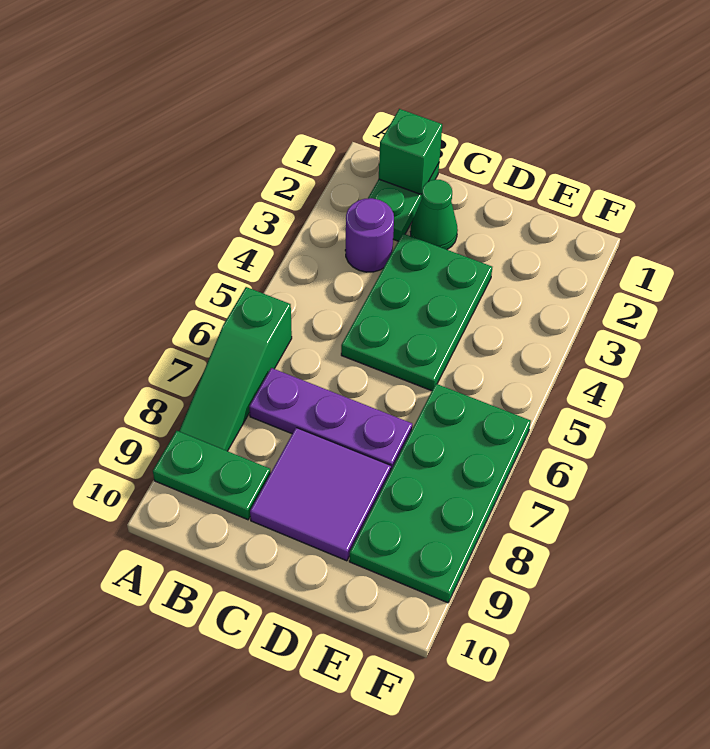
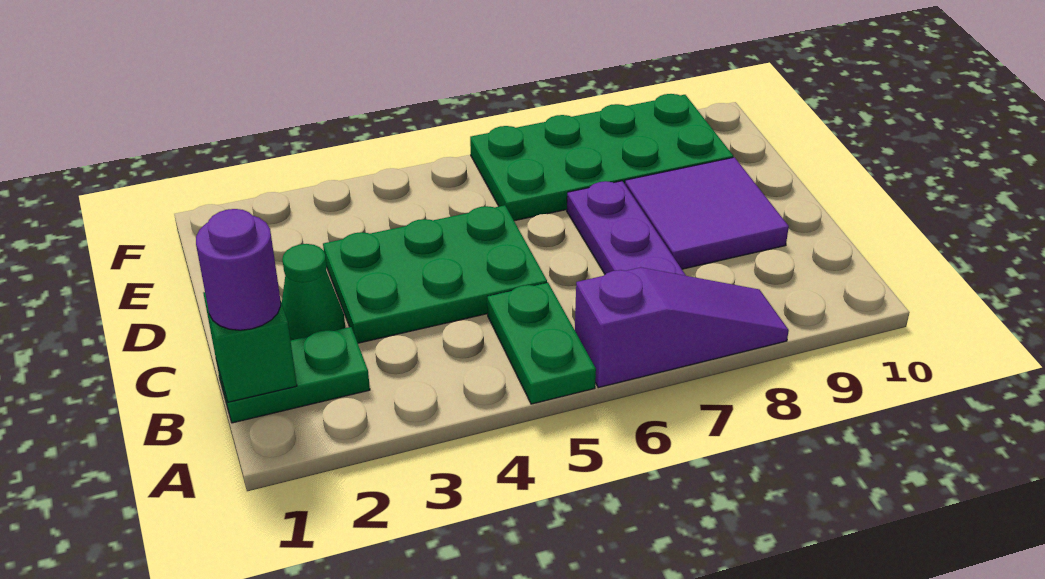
green slope A6:A8 level 1 top 6 -> purple slope A6:A8 level 1 top 6
green plate A9:B9 level 1 -> green plate A5:B5 level 1
purple round brick B3 level 1 -> purple round brick B1 level 3

